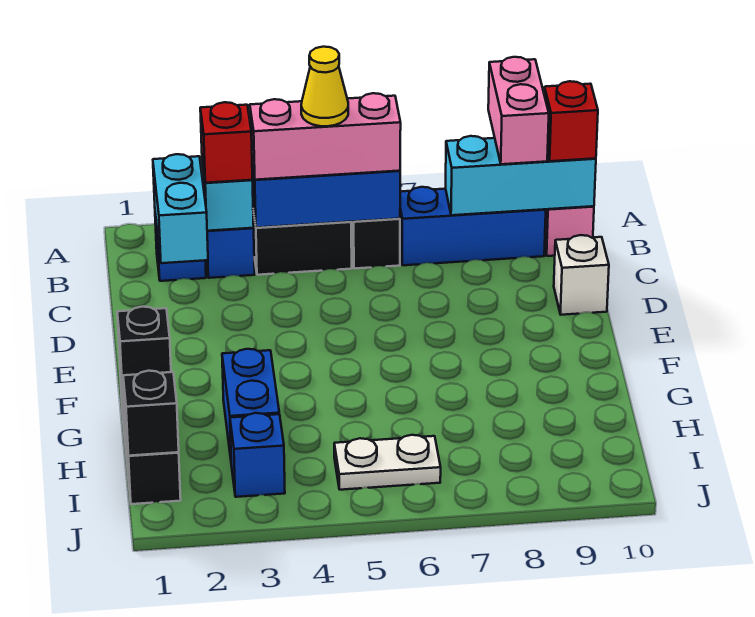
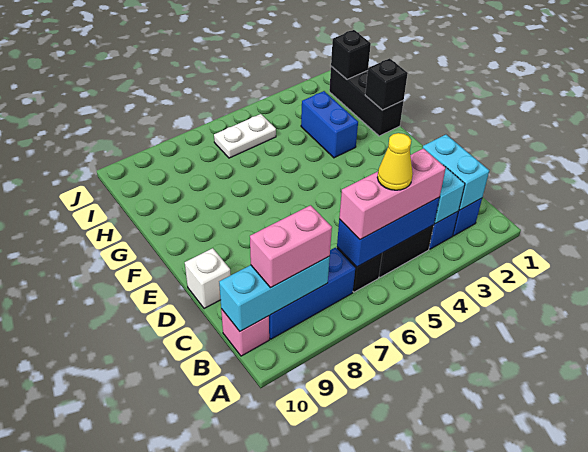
pink brick A9:B9 level 3 -> pink brick B8:B9 level 3
red brick B3 level 3 -> none
red brick B10 level 3 -> none
blue brick I3 level 1 -> none

